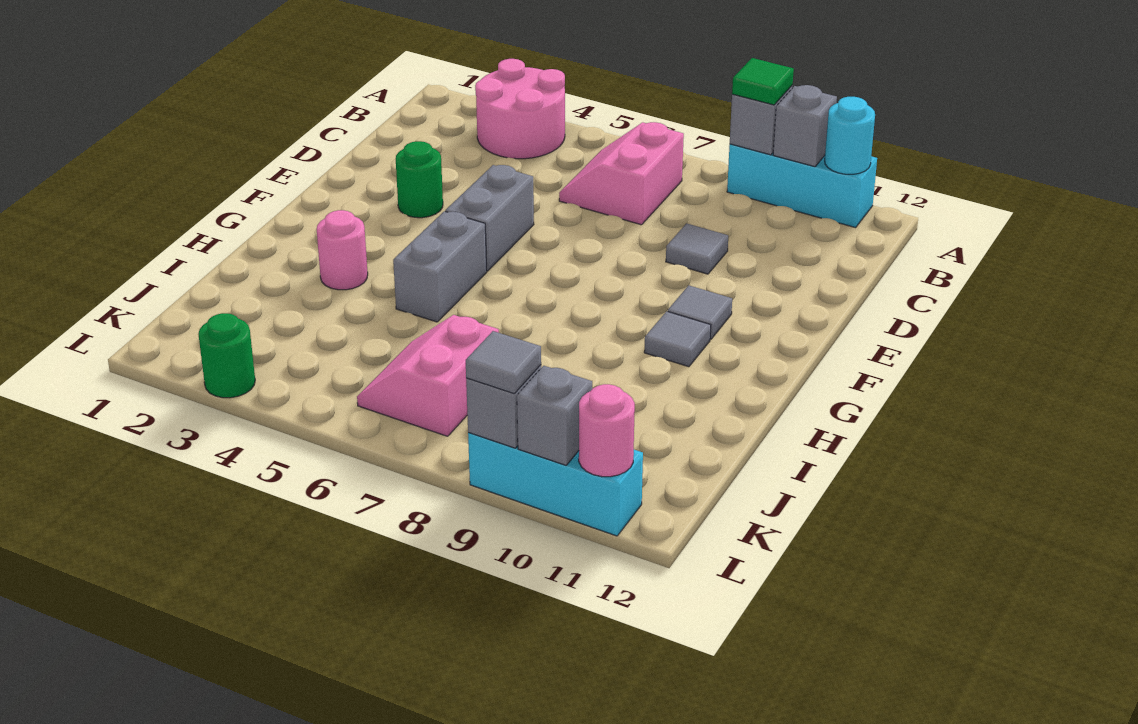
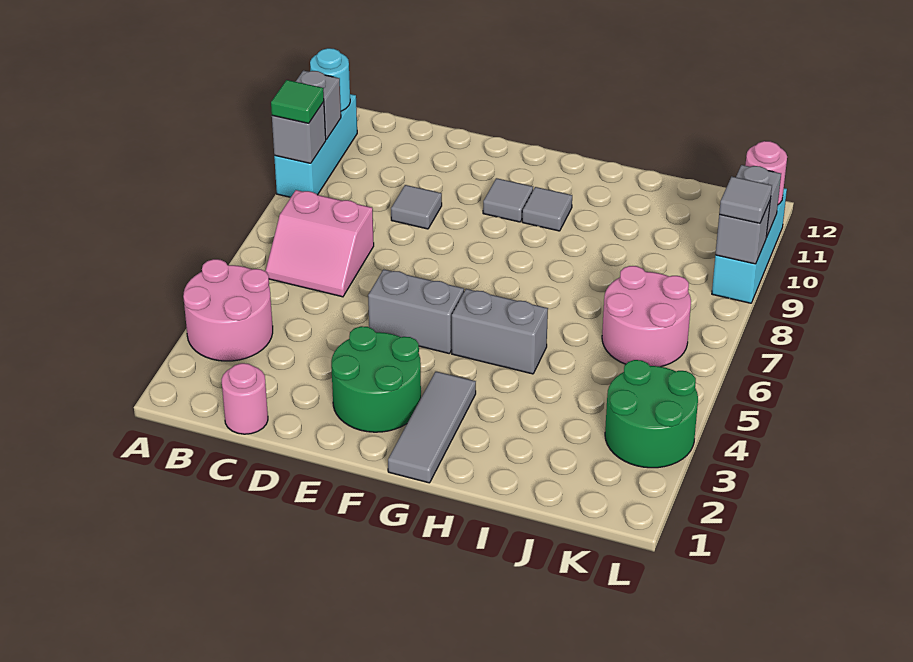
green round brick E3 level 1 -> green round brick E2:F3 level 1
none -> grey tile G1:G3 level 1
pink round brick H3 level 1 -> pink round brick C1 level 1
pink slope J6:K7 level 1 top 7 -> pink round brick J6:K7 level 1
green round brick L3 level 1 -> green round brick K3:L4 level 1

